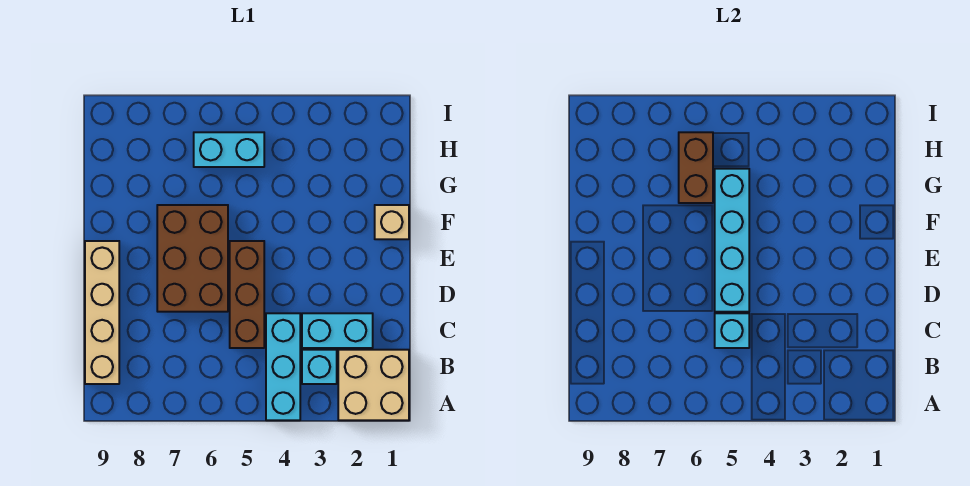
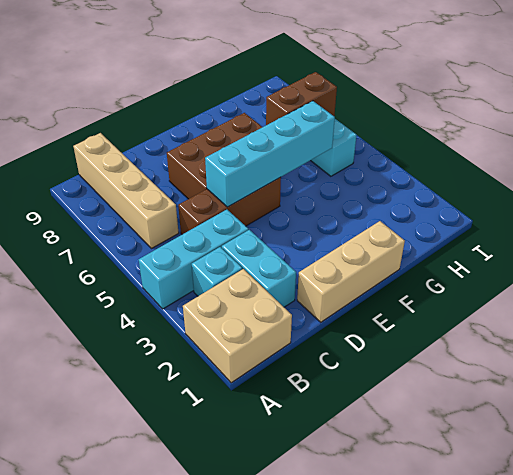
tan brick B9:E9 level 1 -> tan brick B6:B9 level 1
cyan brick C5 level 2 -> none
tan brick F1 level 1 -> tan brick D1:F1 level 1

